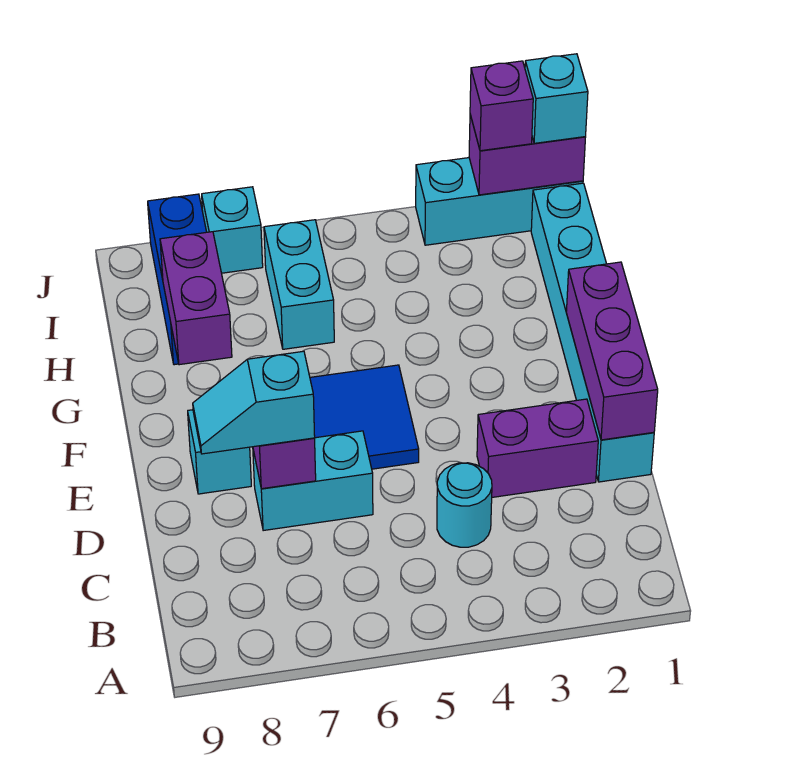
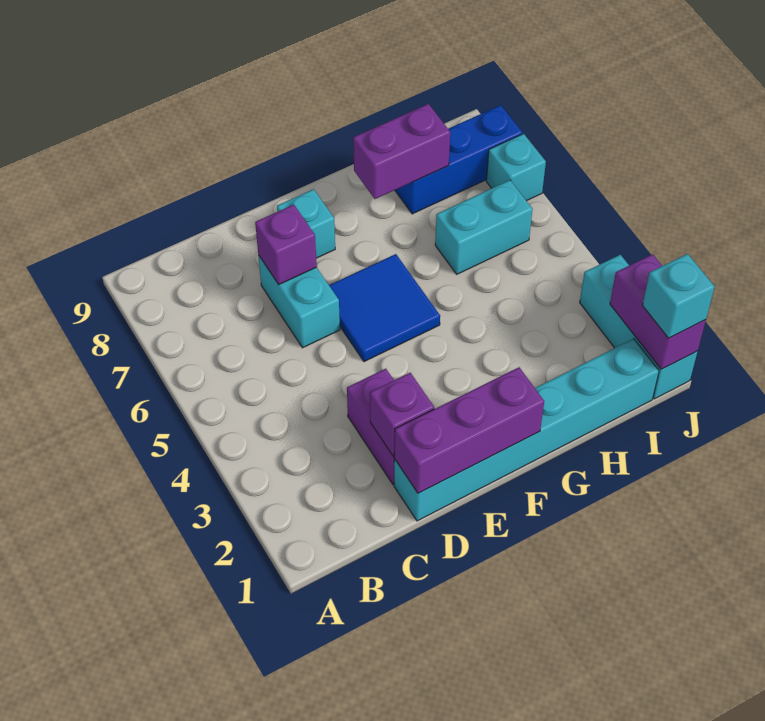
cyan round brick C4 level 1 -> none
cyan slope D7:D8 level 3 top 7 -> none
purple brick J2 level 3 -> purple brick D2 level 2

